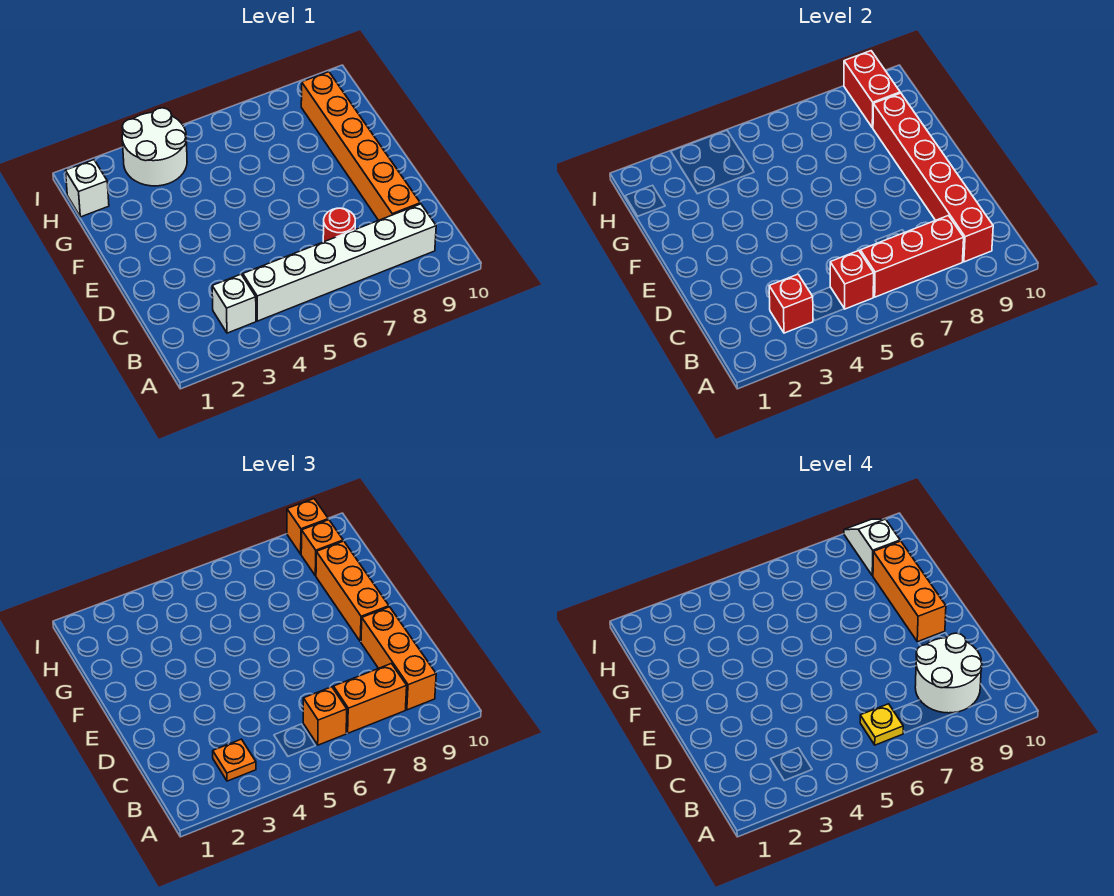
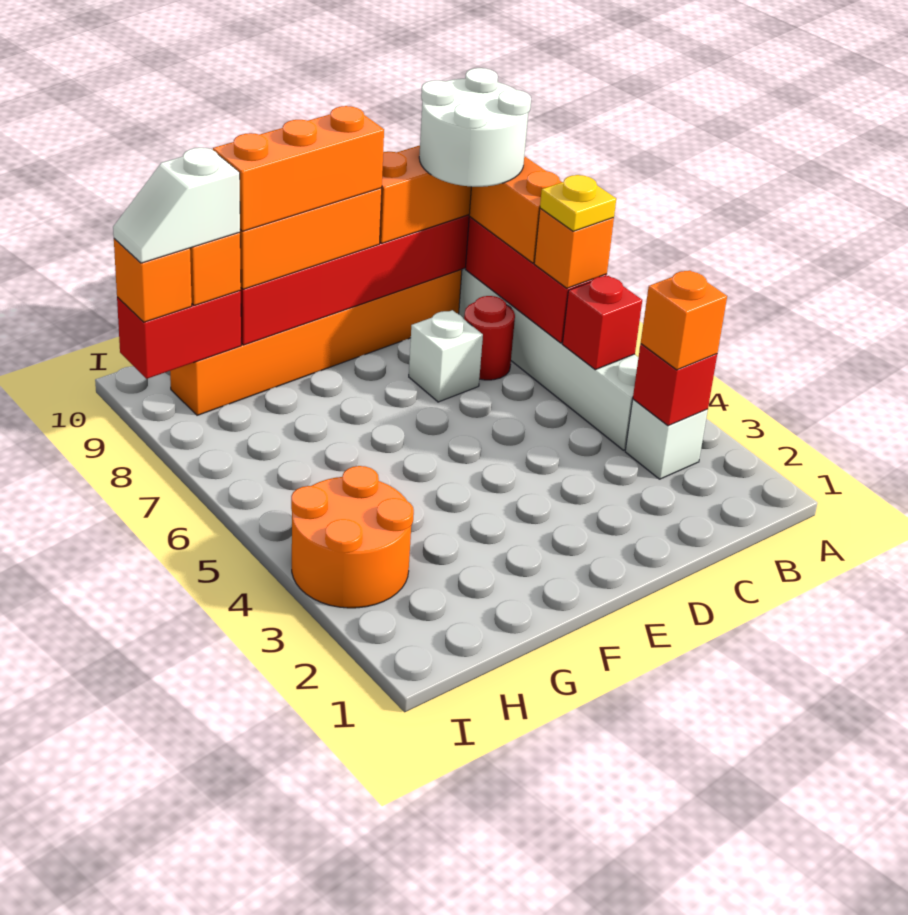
orange plate B3 level 3 -> orange brick B3 level 3
white brick H1 level 1 -> white brick D7 level 1
white round brick H3:I4 level 1 -> orange round brick H3:I4 level 1

